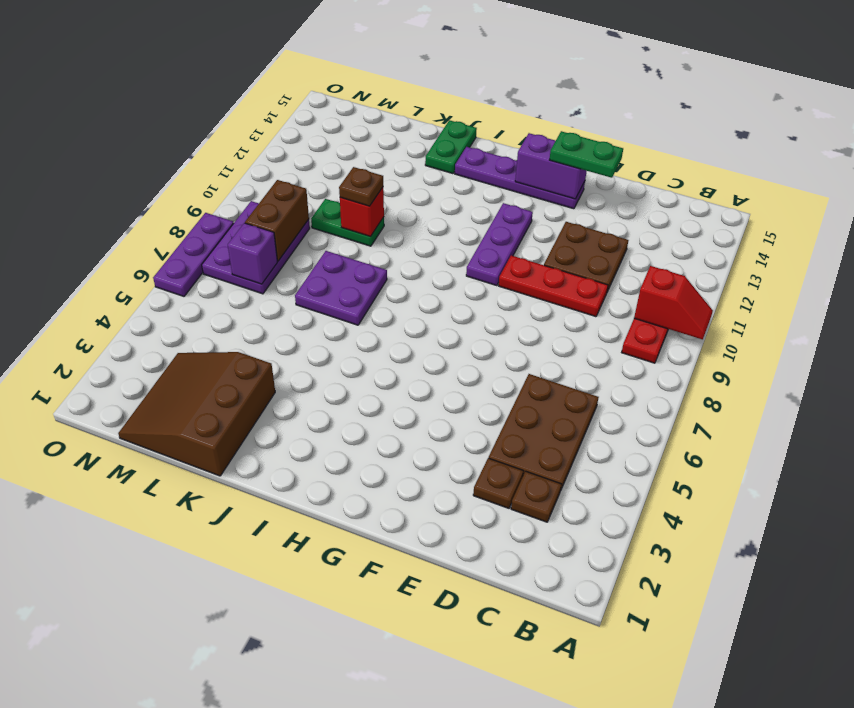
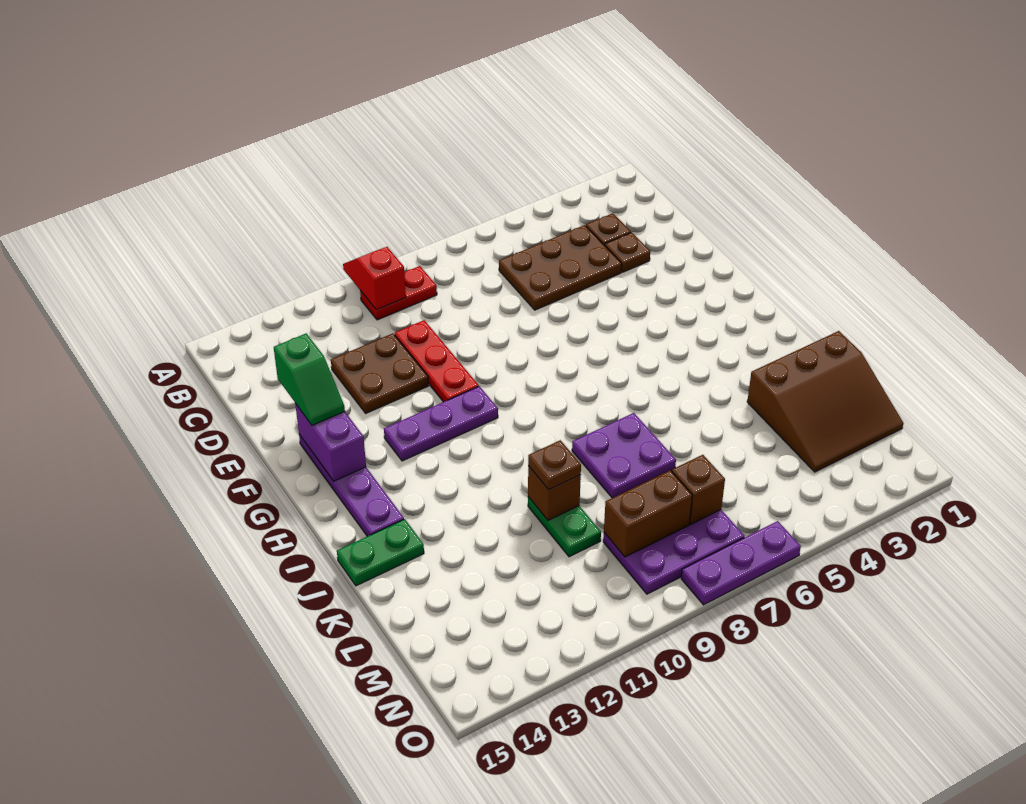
green plate E14:F14 level 3 -> green slope E14:F14 level 3 top E
red brick K10 level 2 -> brown brick K10 level 2
purple brick M7 level 2 -> brown brick M7 level 2

